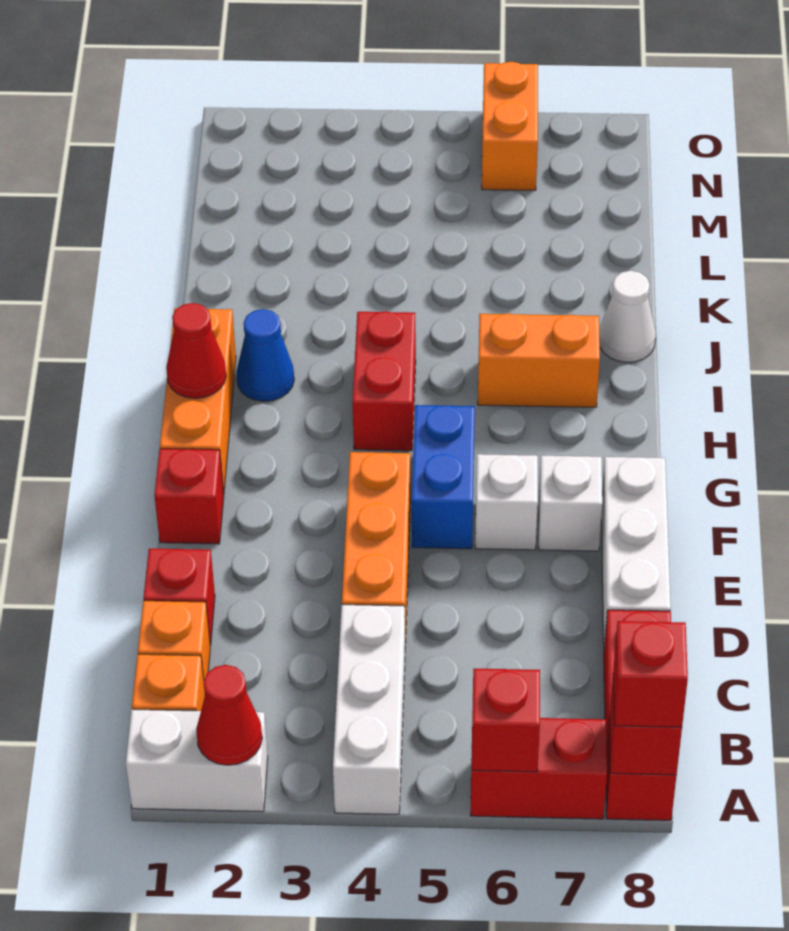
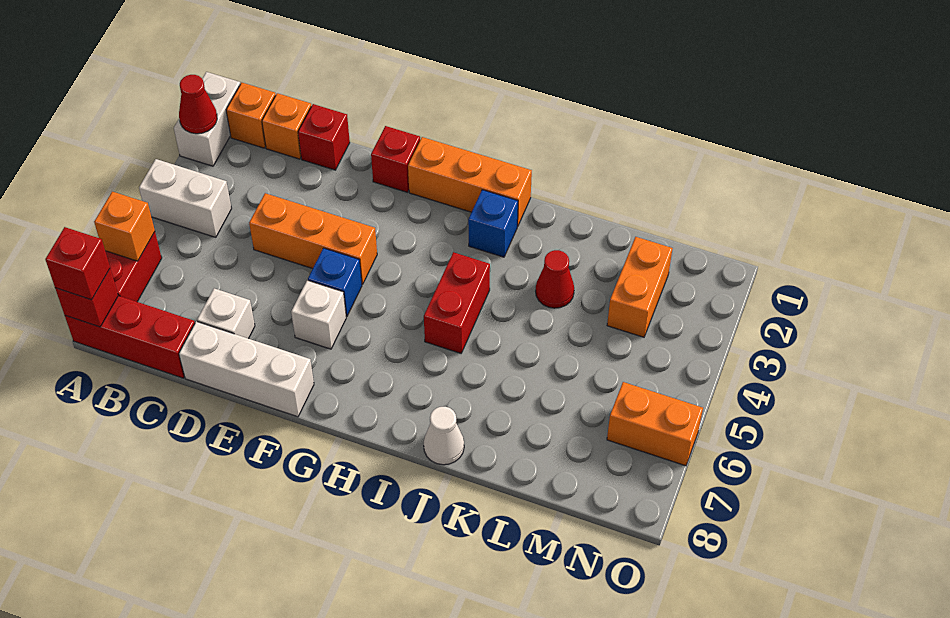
white brick A4:C4 level 1 -> white brick A4:B4 level 1
red brick A6 level 2 -> orange brick A6 level 2
blue brick F5:G5 level 1 -> blue brick F5 level 1
white brick F7 level 1 -> white brick D7 level 1
red cone H1 level 2 -> red cone K3 level 1
red brick H4:I4 level 1 -> red brick I4:I5 level 1
blue cone I2 level 1 -> blue brick I2 level 1
orange brick I6:I7 level 1 -> orange brick M2:M3 level 1

